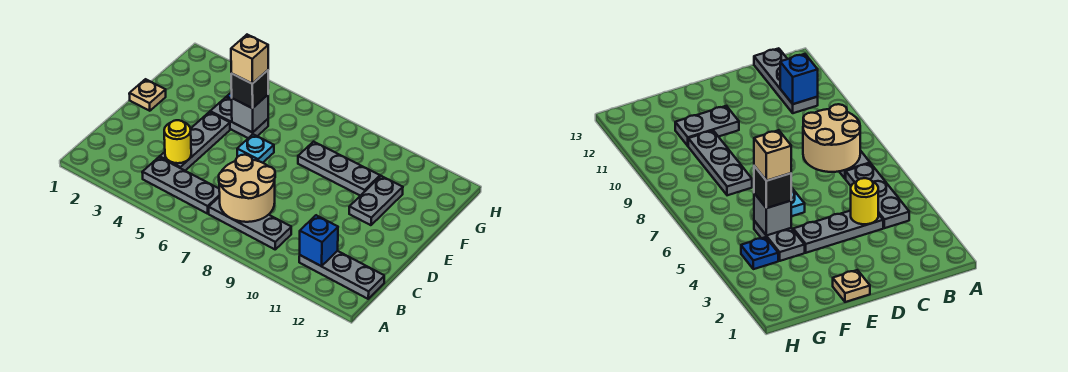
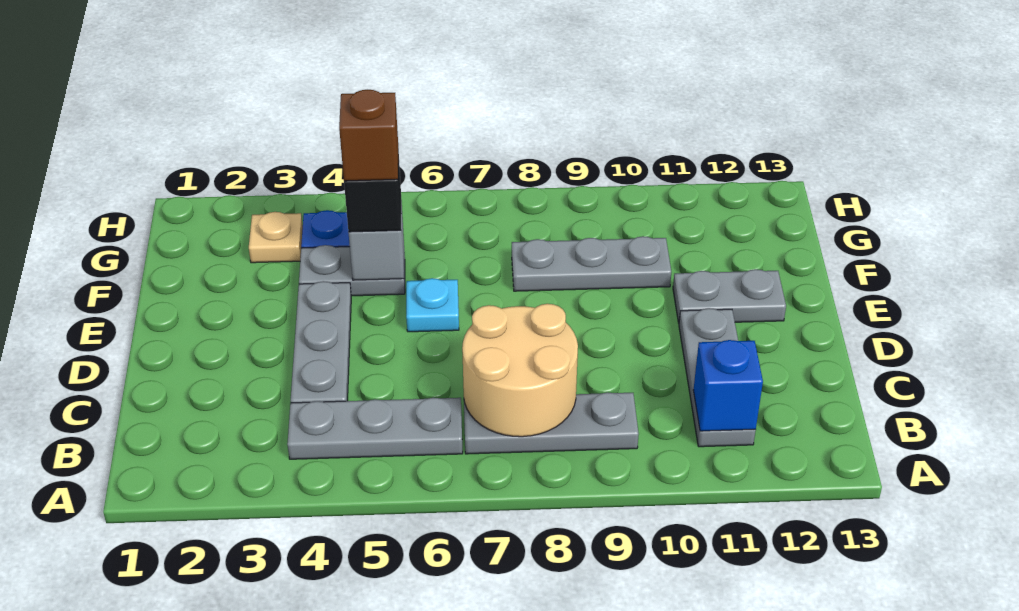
grey plate B11:B13 level 1 -> grey plate B11:D11 level 1
yellow round brick C4 level 2 -> none
tan plate E1 level 1 -> tan plate G3 level 1
grey plate E11:F11 level 1 -> grey plate E11:E12 level 1
tan brick F5 level 4 -> brown brick F5 level 4

